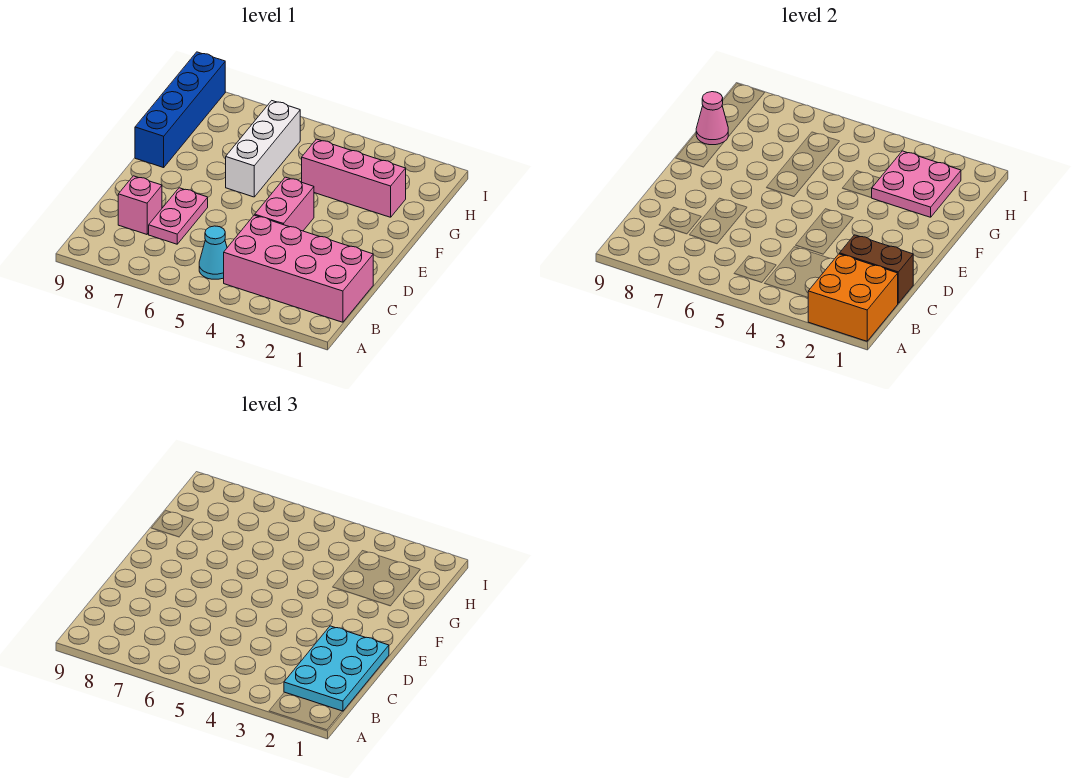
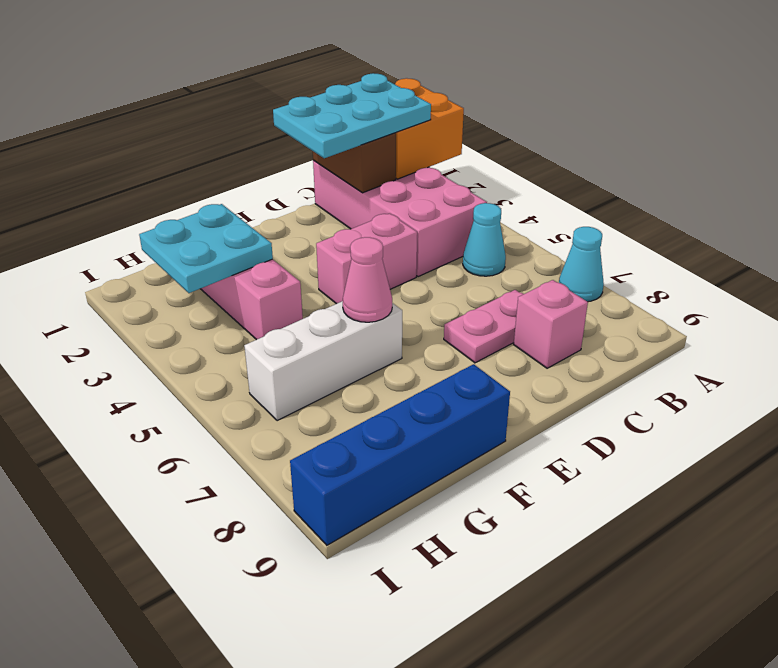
none -> cyan cone A7 level 1
pink plate G2:H3 level 2 -> cyan plate G2:H3 level 2
pink cone G9 level 2 -> pink cone F6 level 2

